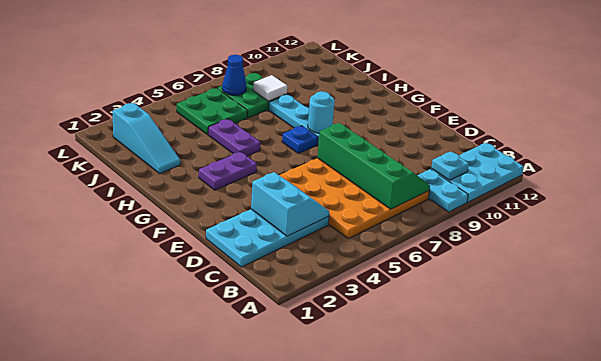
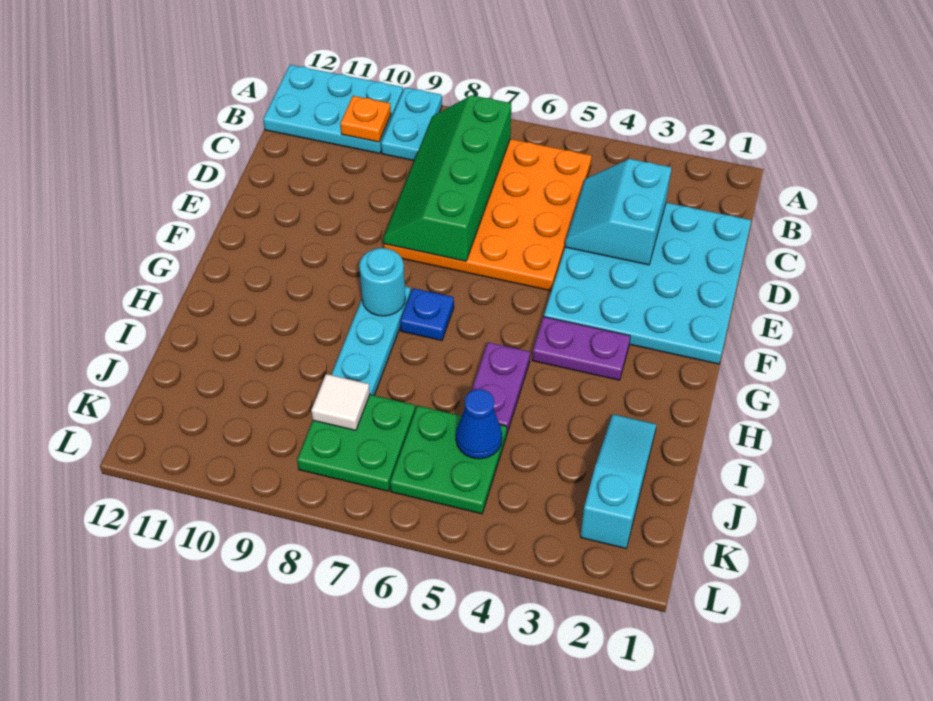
cyan plate B10 level 2 -> orange plate B10 level 2
cyan plate C1:D4 level 1 -> cyan plate C1:F4 level 1
blue cone K7 level 2 -> blue cone J5 level 2

